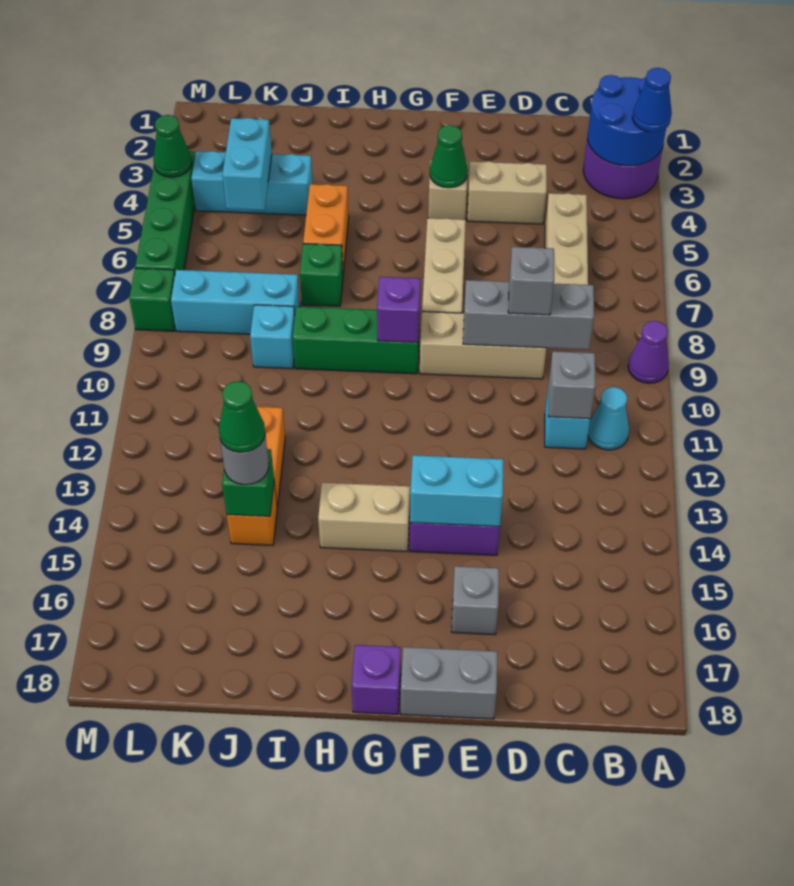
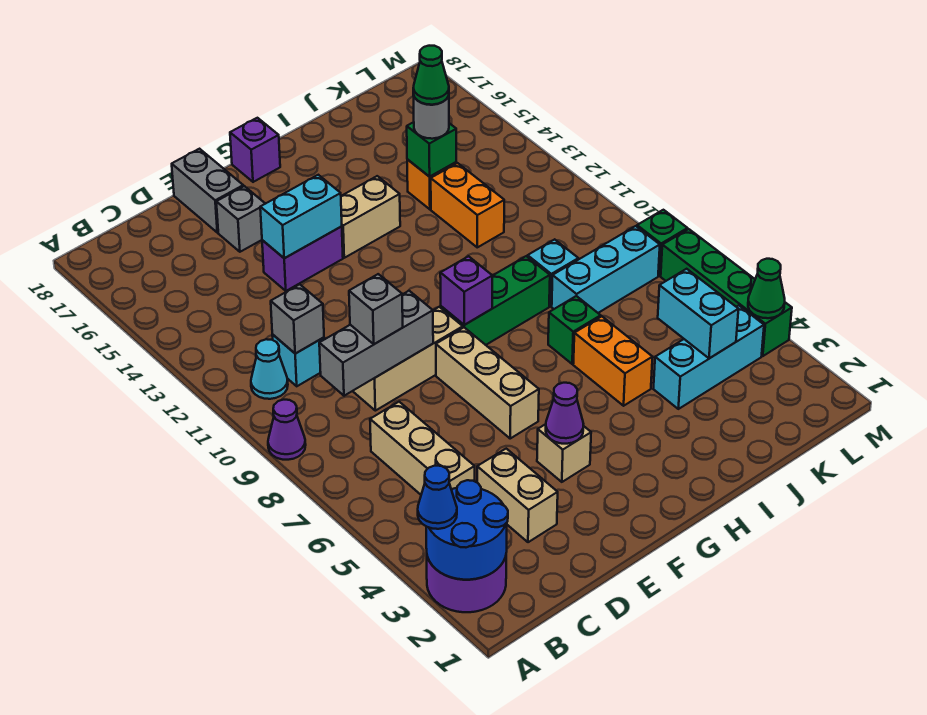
tan brick D4:E4 level 1 -> tan brick D3:D4 level 1
grey brick E18:F18 level 1 -> grey brick E17:E18 level 1
green cone F4 level 2 -> purple cone F4 level 2

